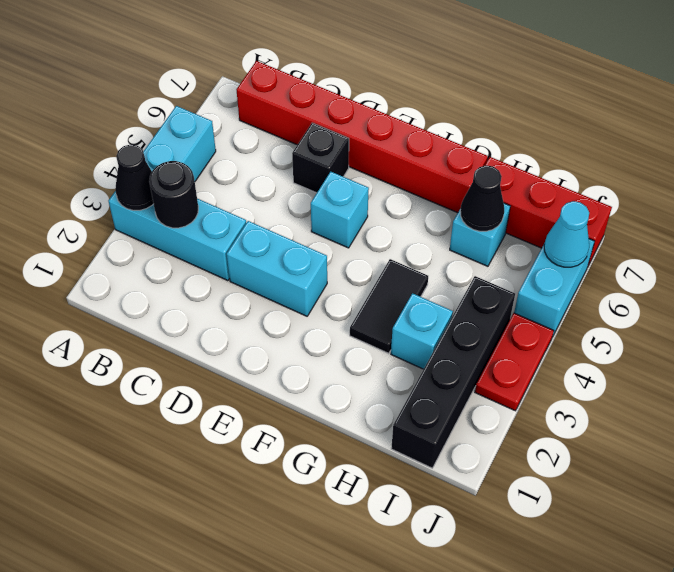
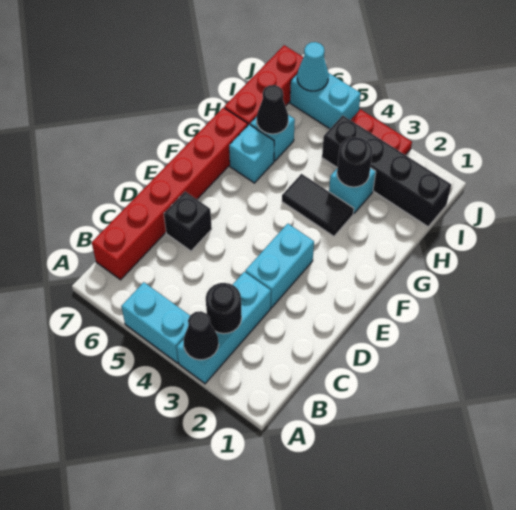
cyan brick E5 level 1 -> cyan brick G6 level 1
none -> black round brick H3 level 2

